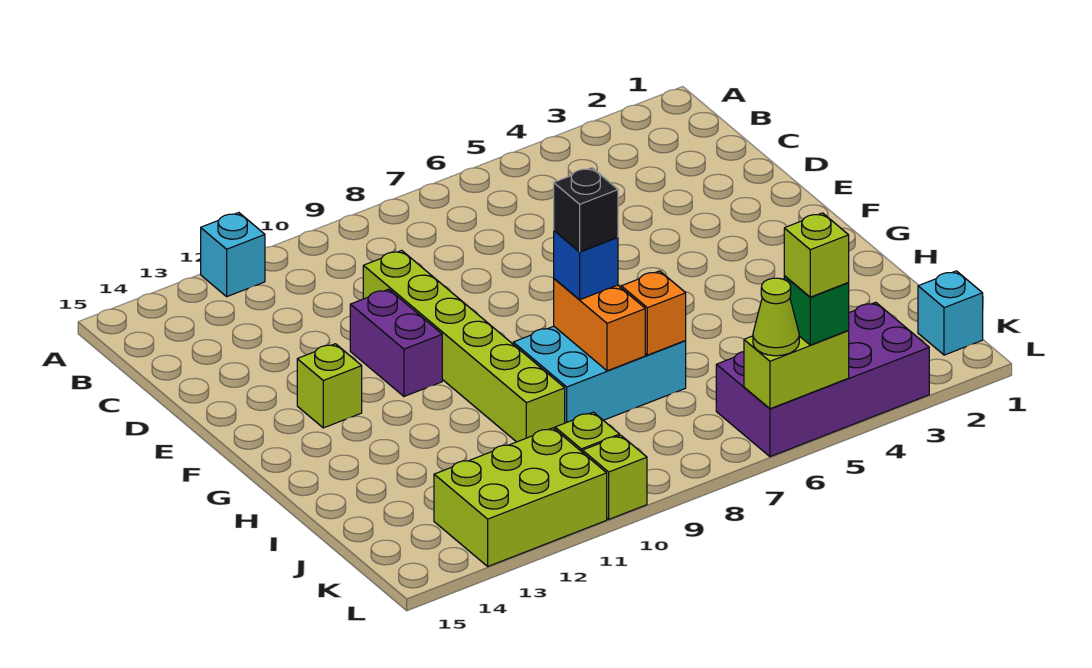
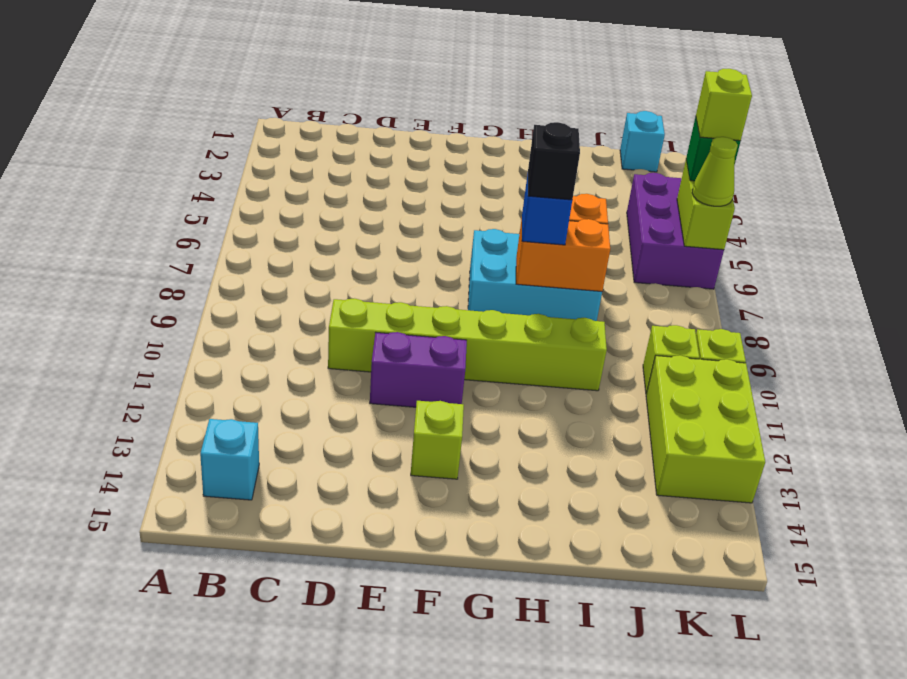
cyan brick A12 level 1 -> cyan brick B14 level 1
cyan brick H7:I9 level 1 -> cyan brick G7:I8 level 1
purple brick K3:L6 level 1 -> purple brick K4:L6 level 1

